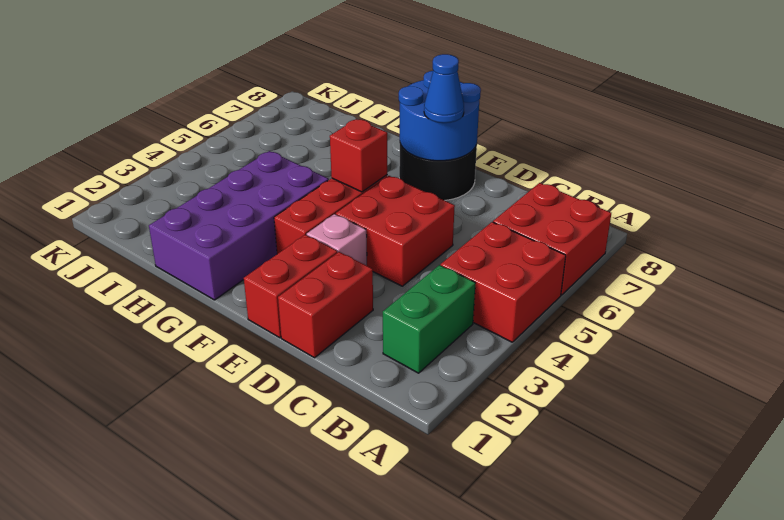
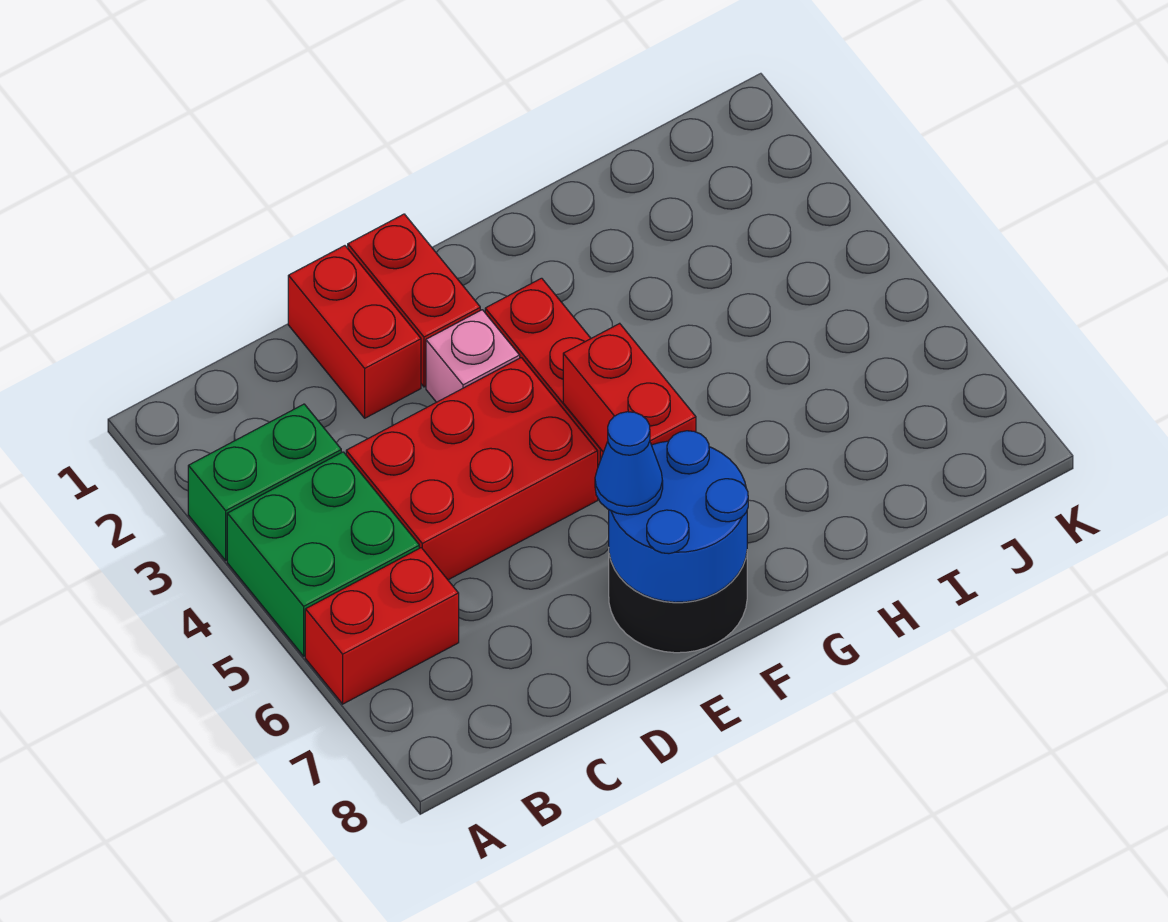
red brick A4:B5 level 1 -> green brick A4:B5 level 1
red brick A6:B7 level 1 -> red brick A6:B6 level 1
green brick B2:B3 level 1 -> green brick A3:B3 level 1
red brick D4:E5 level 1 -> red brick C4:E5 level 1
red brick F5 level 2 -> red brick F5:F6 level 2
purple brick G1:H4 level 1 -> none

